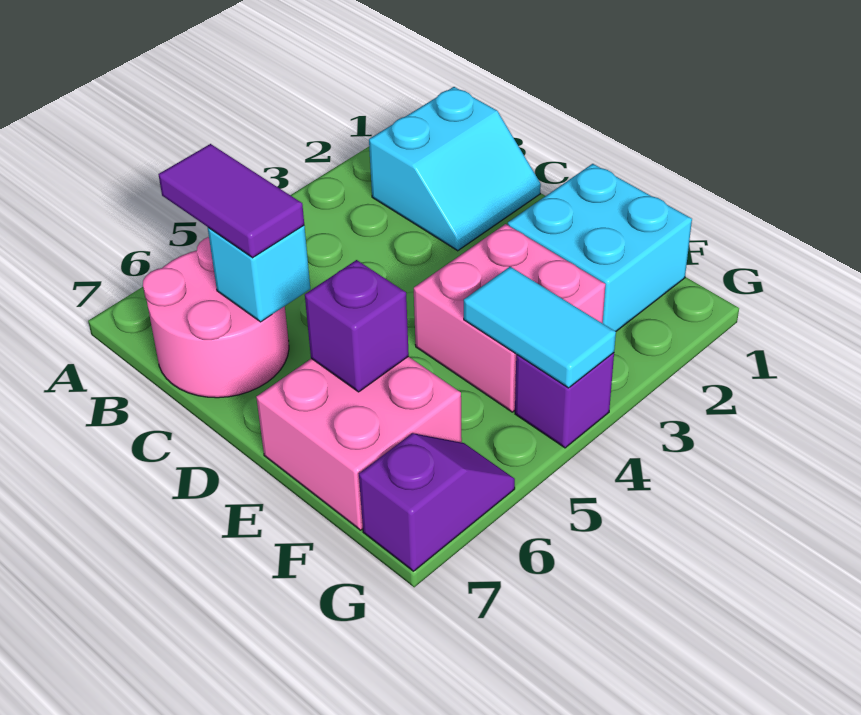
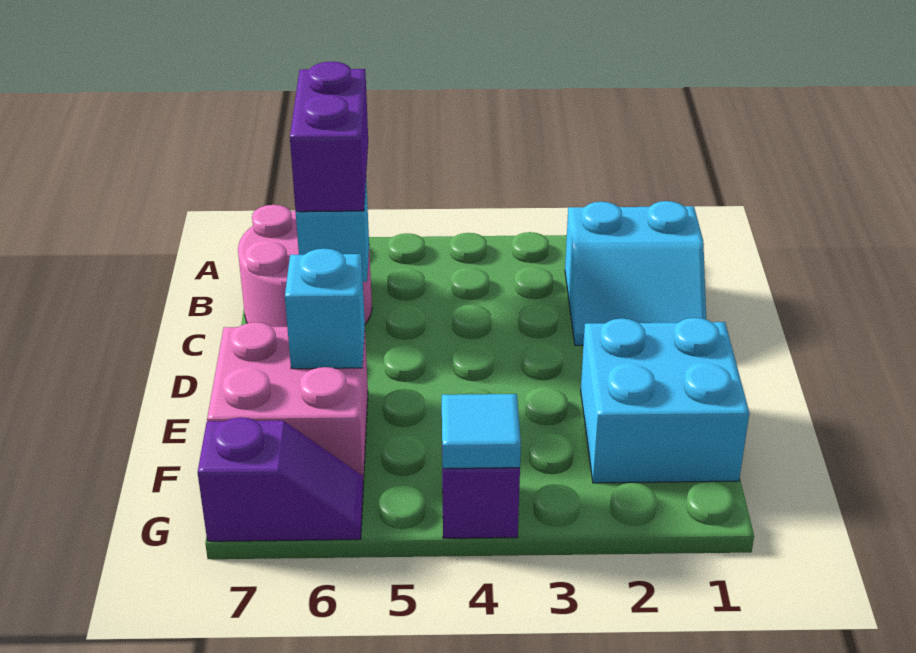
purple tile B6:C6 level 3 -> purple brick B6:C6 level 3
pink brick E3:F4 level 1 -> none
purple brick E6 level 2 -> cyan brick E6 level 2
cyan tile F4:G4 level 2 -> cyan tile G4 level 2

